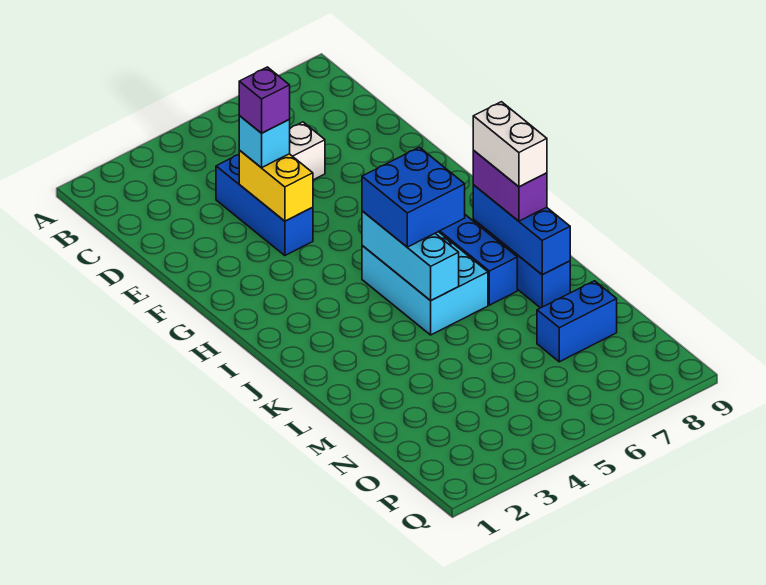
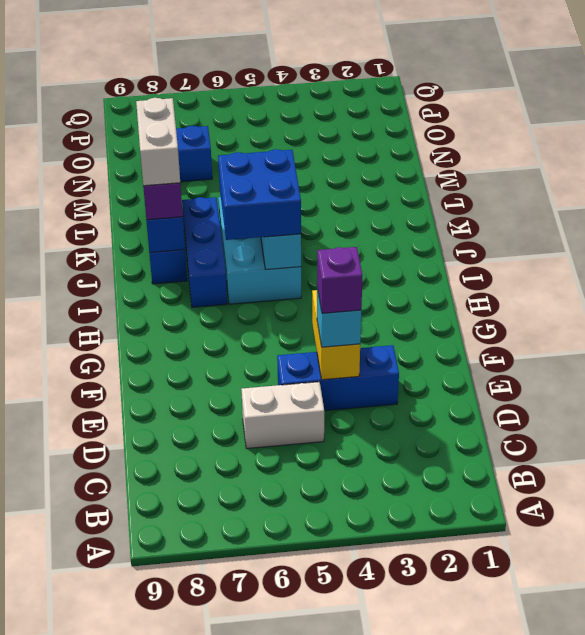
blue brick D4:F4 level 1 -> blue brick E3:E5 level 1

